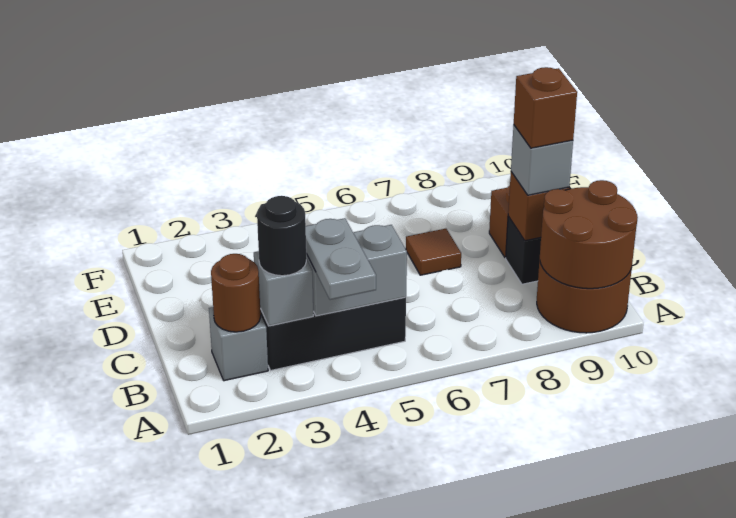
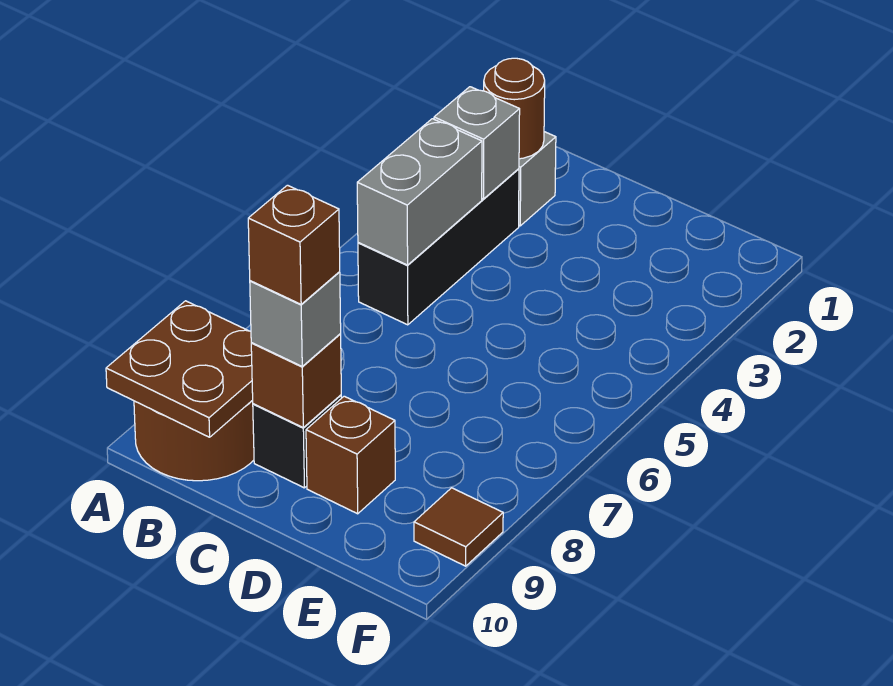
grey plate A4:B4 level 3 -> none
brown round brick A9:B10 level 2 -> brown plate A9:B10 level 2
black round brick B3 level 3 -> none
brown tile D7 level 1 -> brown tile F9 level 1

